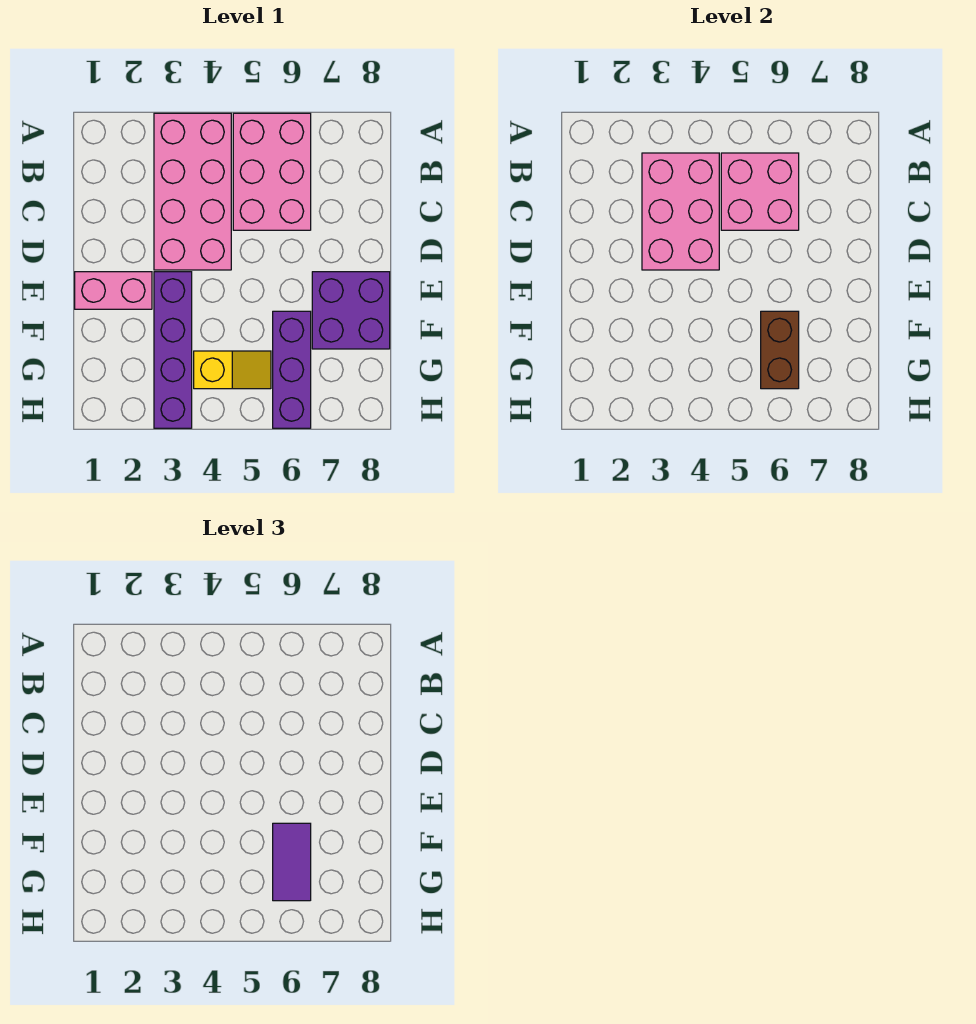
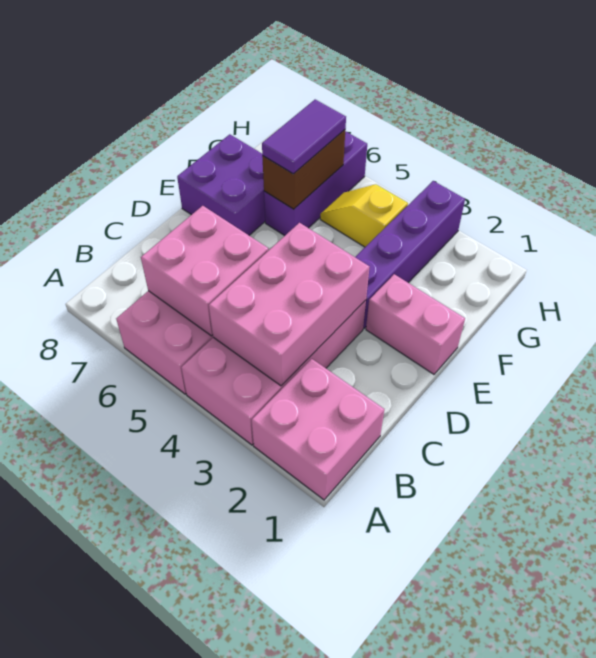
none -> pink brick A1:B2 level 1

